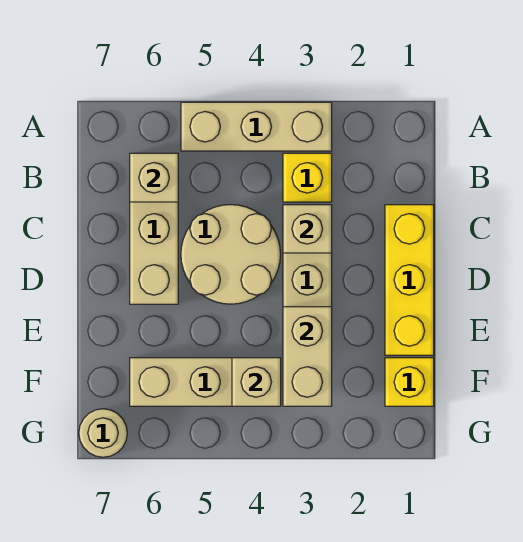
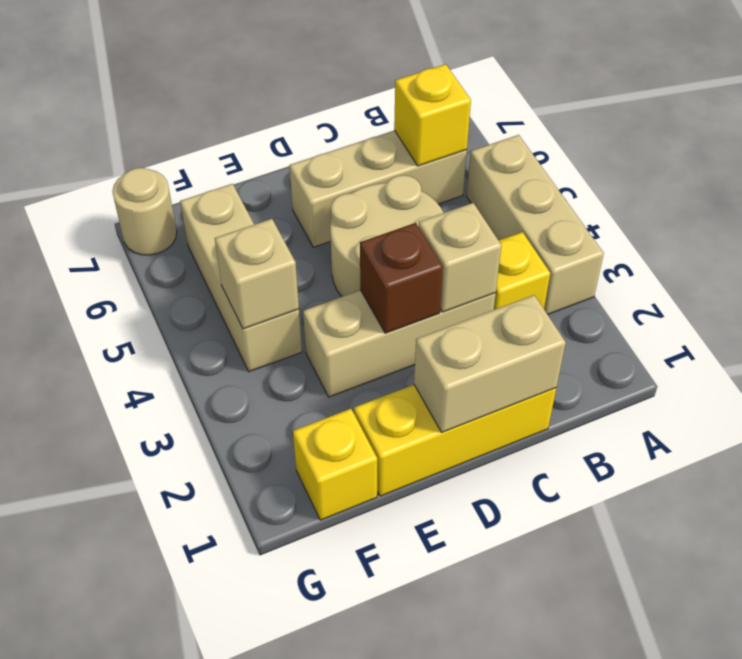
tan brick B6 level 2 -> yellow brick B6 level 2
none -> brown brick D3 level 2
tan brick E3:F3 level 2 -> tan brick C1:D1 level 2

